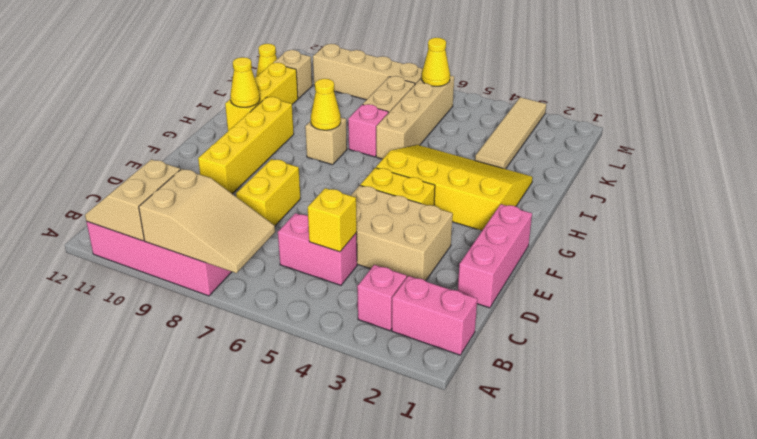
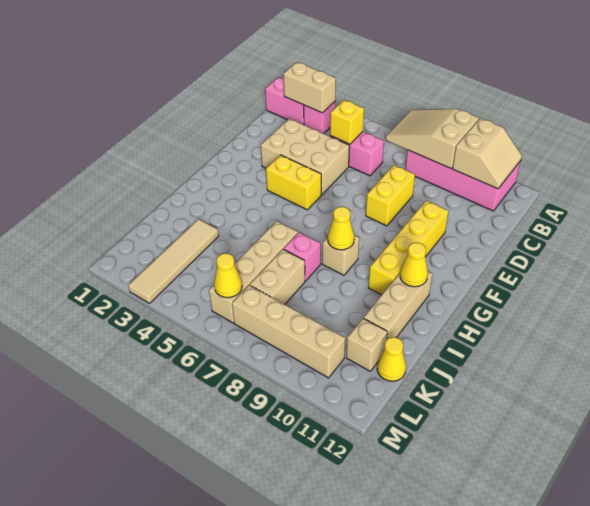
none -> tan brick B2:B3 level 2
pink brick D1:F1 level 1 -> none
yellow slope G2:I5 level 1 top G -> none
yellow brick H11:J11 level 1 -> tan brick H11:J11 level 1

